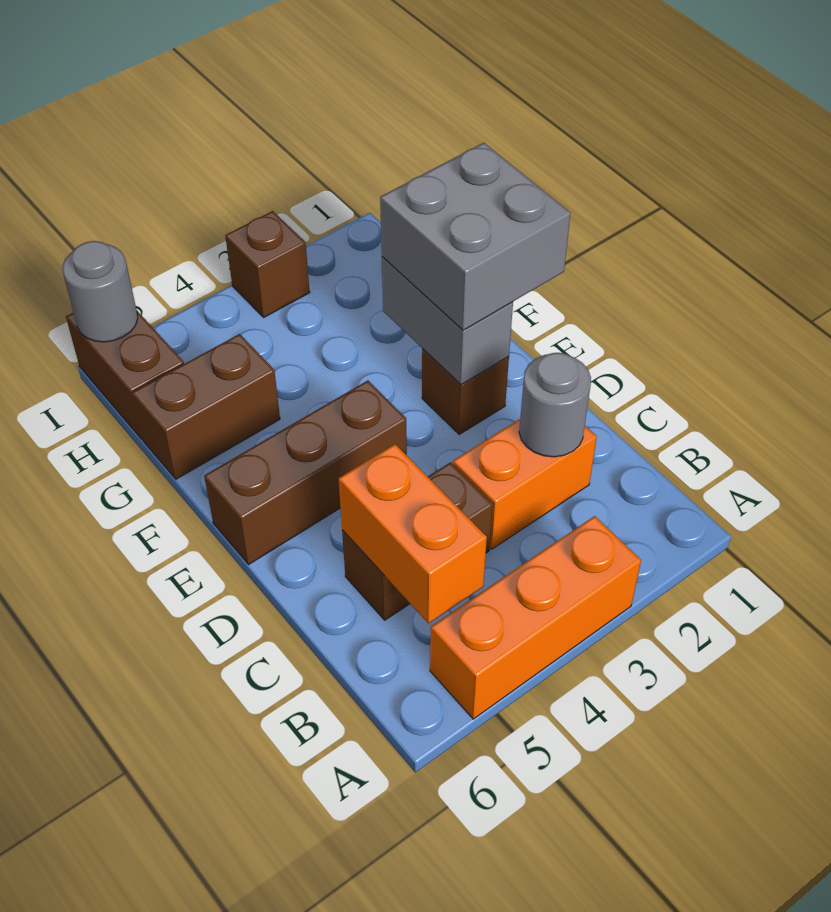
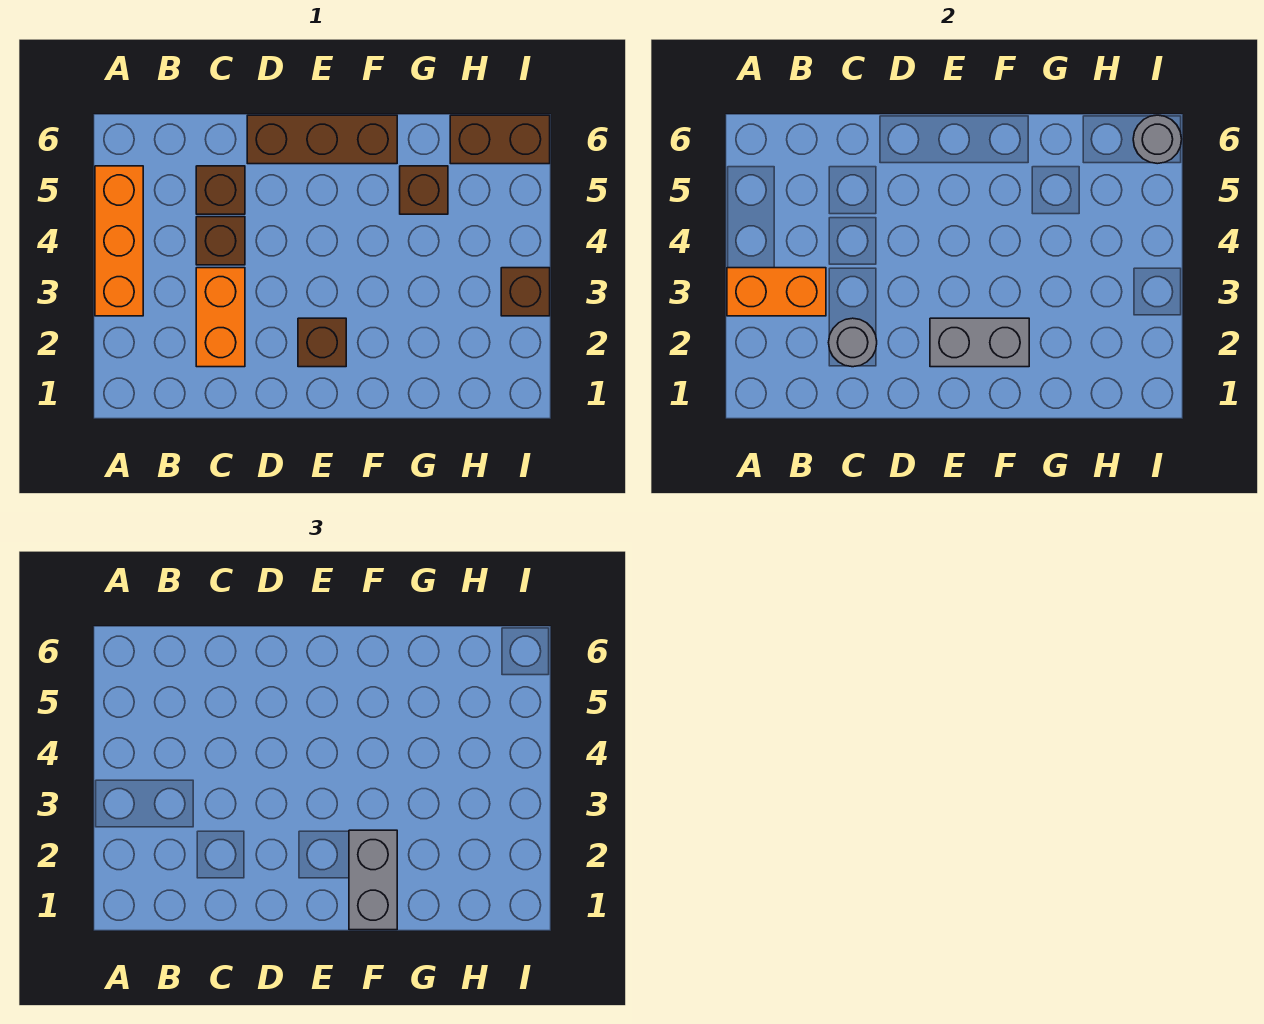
orange brick B5:C5 level 2 -> orange brick A3:B3 level 2
grey brick E1:F2 level 3 -> grey brick F1:F2 level 3
brown brick E4:E6 level 1 -> brown brick D6:F6 level 1
brown brick G5:G6 level 1 -> brown brick G5 level 1

